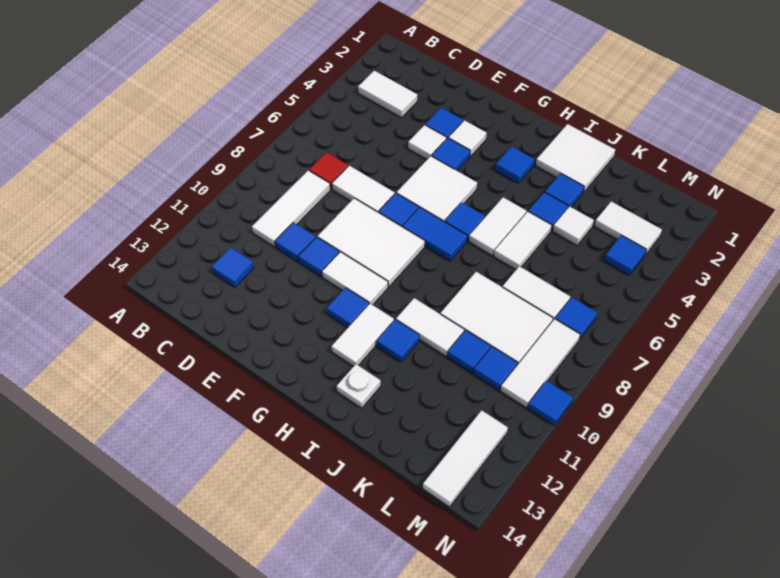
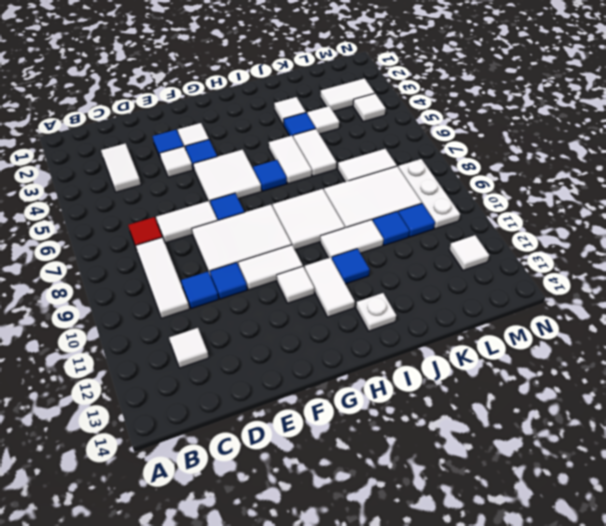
white tile B3:C3 level 1 -> white tile C3:C4 level 1
blue tile C12 level 1 -> white tile C12 level 1
blue tile G7:H7 level 1 -> none
blue tile G11 level 1 -> white tile G11 level 1
blue tile H3 level 1 -> none
white tile I1:J2 level 1 -> white tile H8:I9 level 1
blue tile J3 level 1 -> white tile J3 level 1
blue tile M4 level 1 -> white tile M4 level 1
blue tile M7 level 1 -> none
white tile M8:M10 level 1 -> white plate M8:M10 level 1
white tile M12:M14 level 1 -> white tile M12 level 1
blue tile N10 level 1 -> none

